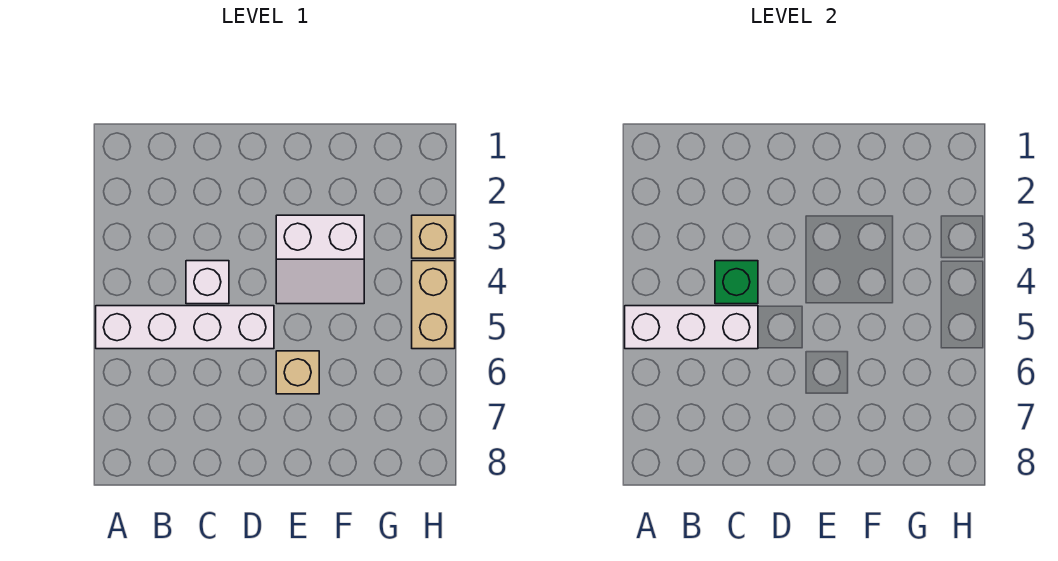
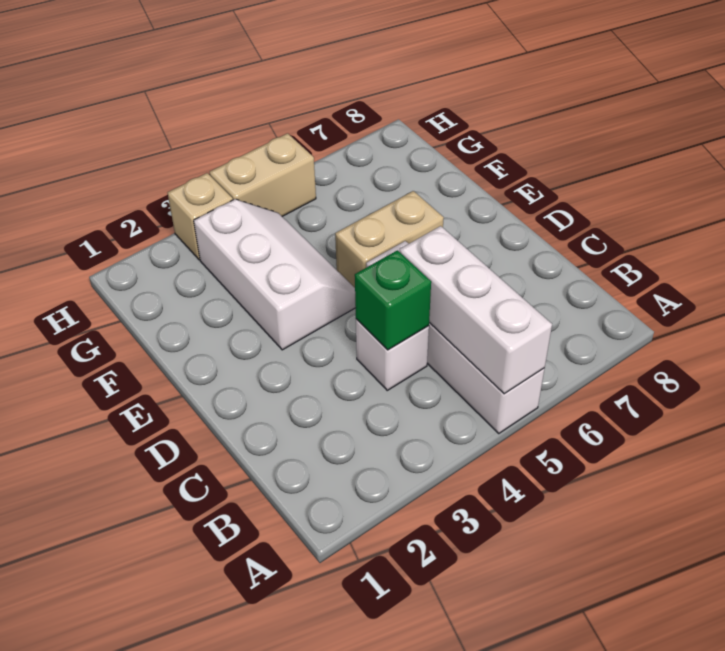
white slope E3:F4 level 1 top 3 -> white slope E3:G4 level 1 top 3
tan brick E6 level 1 -> tan brick E5:E6 level 1

